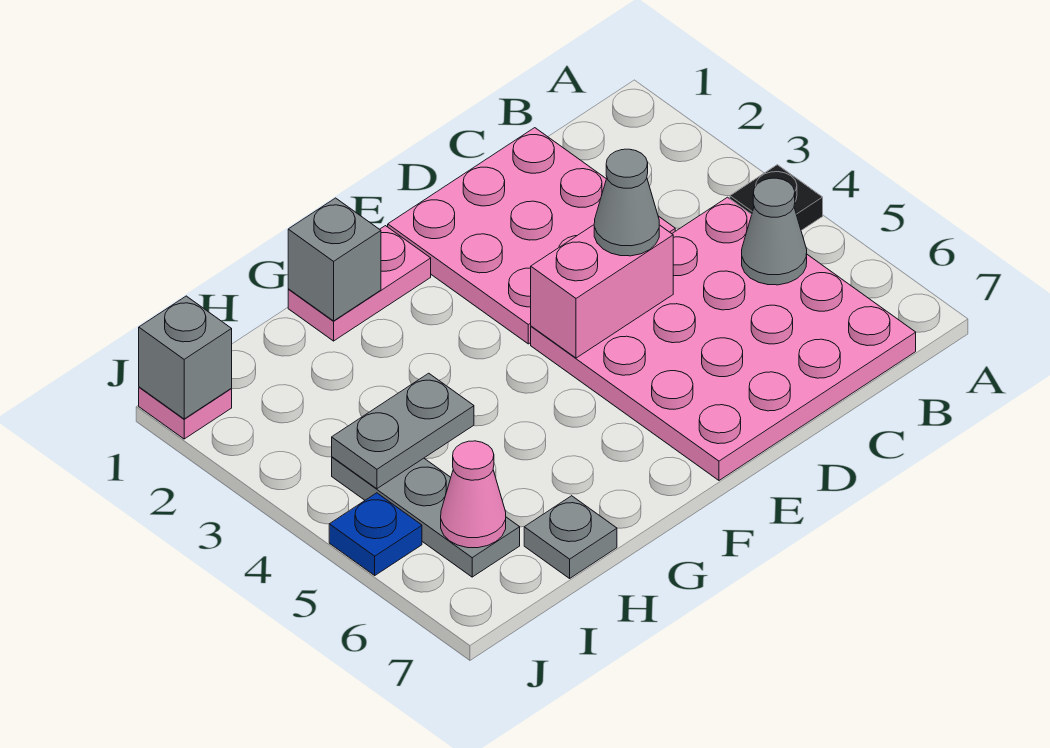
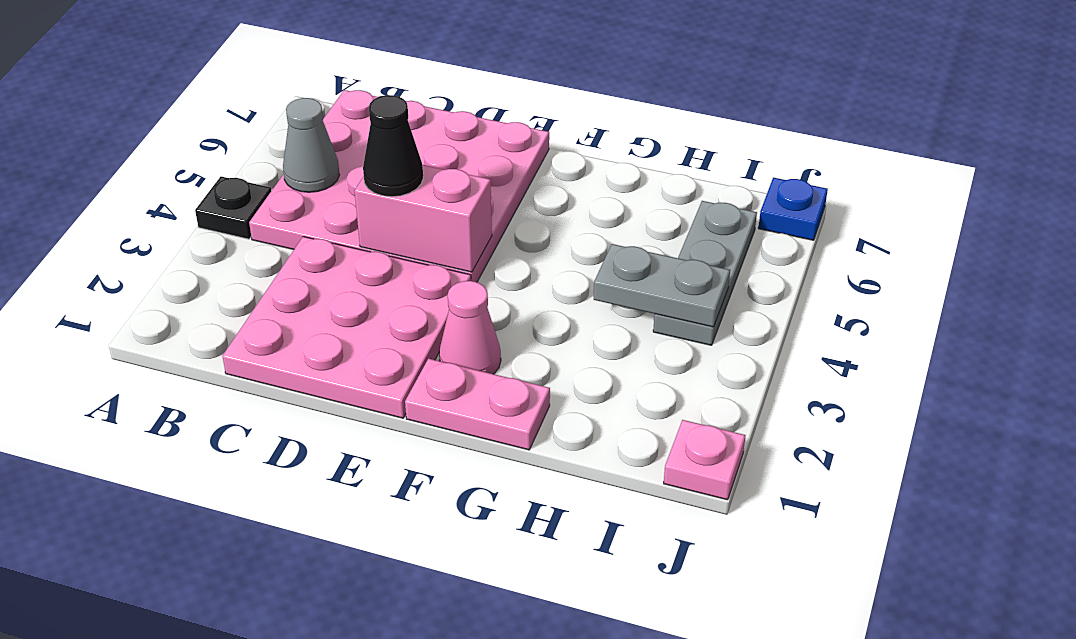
grey cone D4 level 3 -> black cone D4 level 3
grey brick G1 level 2 -> none
grey plate H7 level 1 -> none
pink cone I6 level 2 -> pink cone F2 level 1
grey brick J1 level 2 -> none
blue plate J5 level 1 -> blue plate J7 level 1

